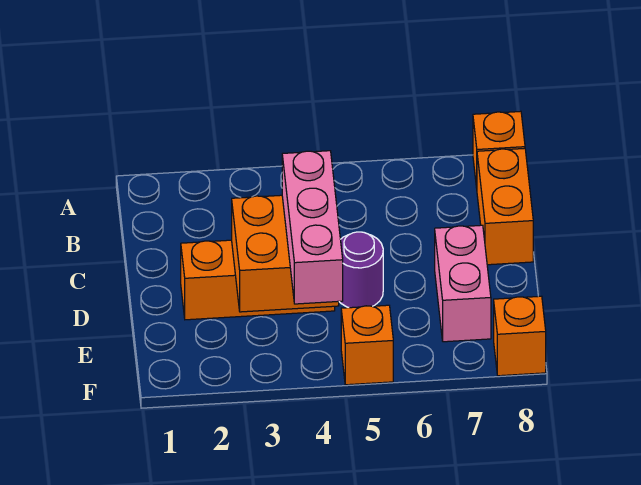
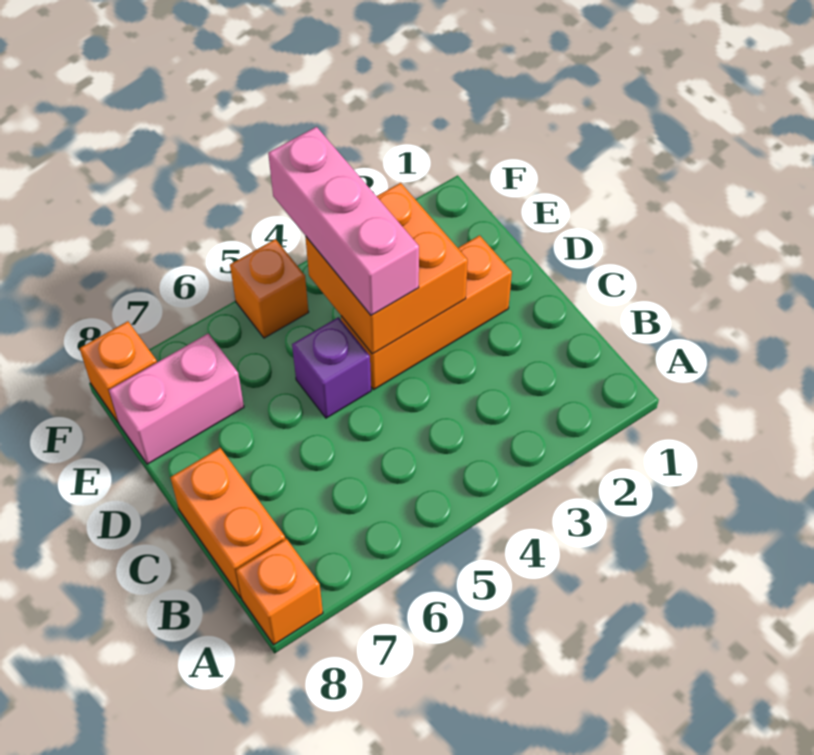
purple round brick D5 level 1 -> purple brick D5 level 1
pink brick D7:E7 level 1 -> pink brick E7:E8 level 1

